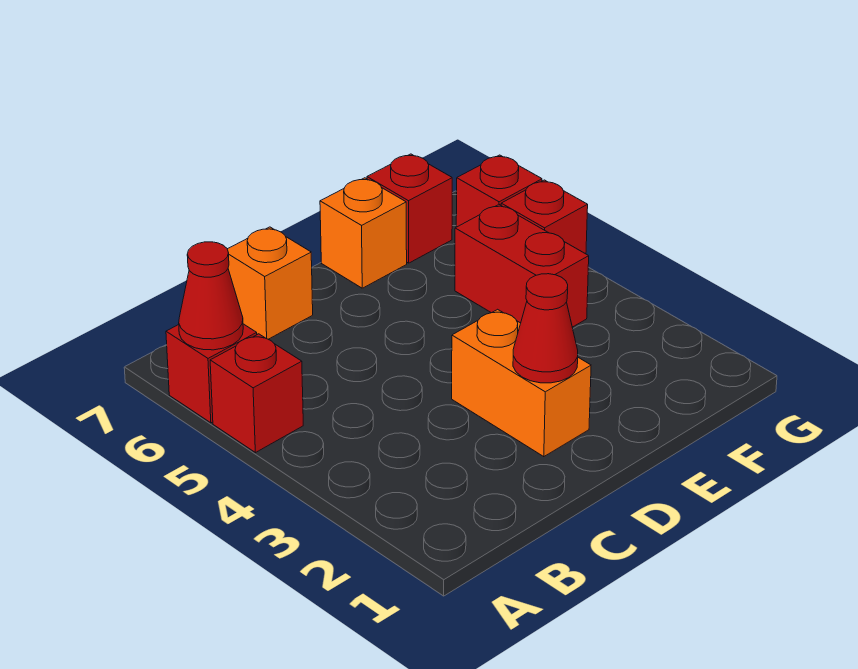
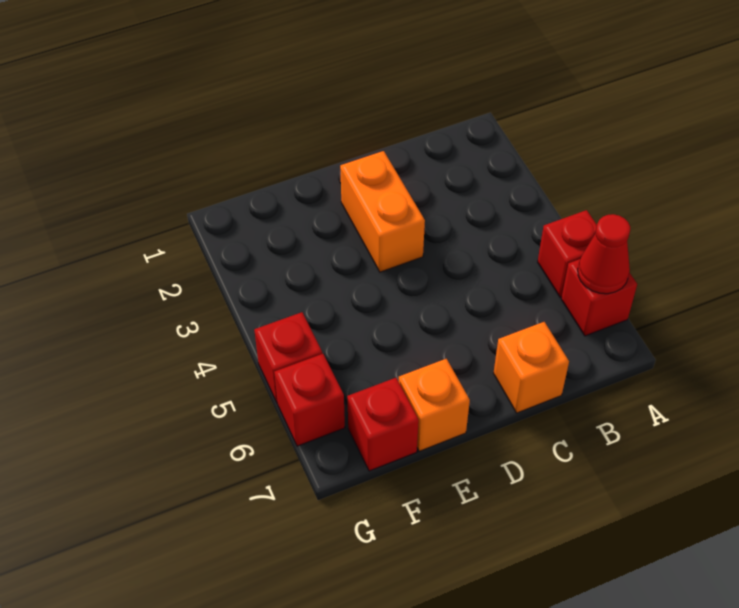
red cone D2 level 2 -> none
red brick F4:F5 level 1 -> none

